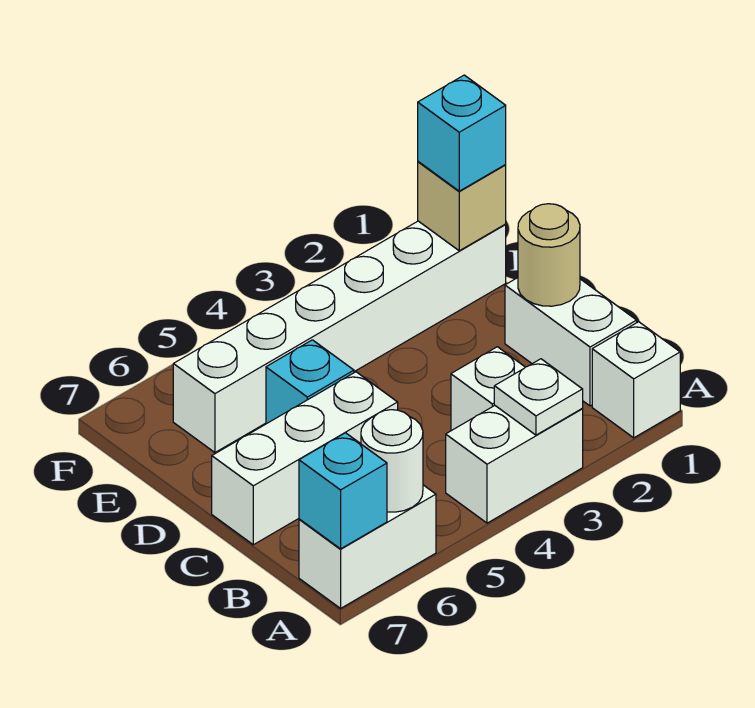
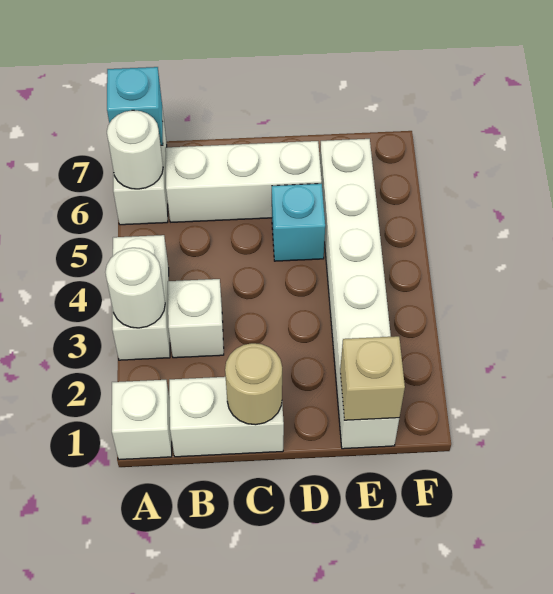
white plate A3 level 2 -> white round brick A3 level 2
white brick C5:C7 level 1 -> white brick B6:D6 level 1
cyan brick E1 level 3 -> none

